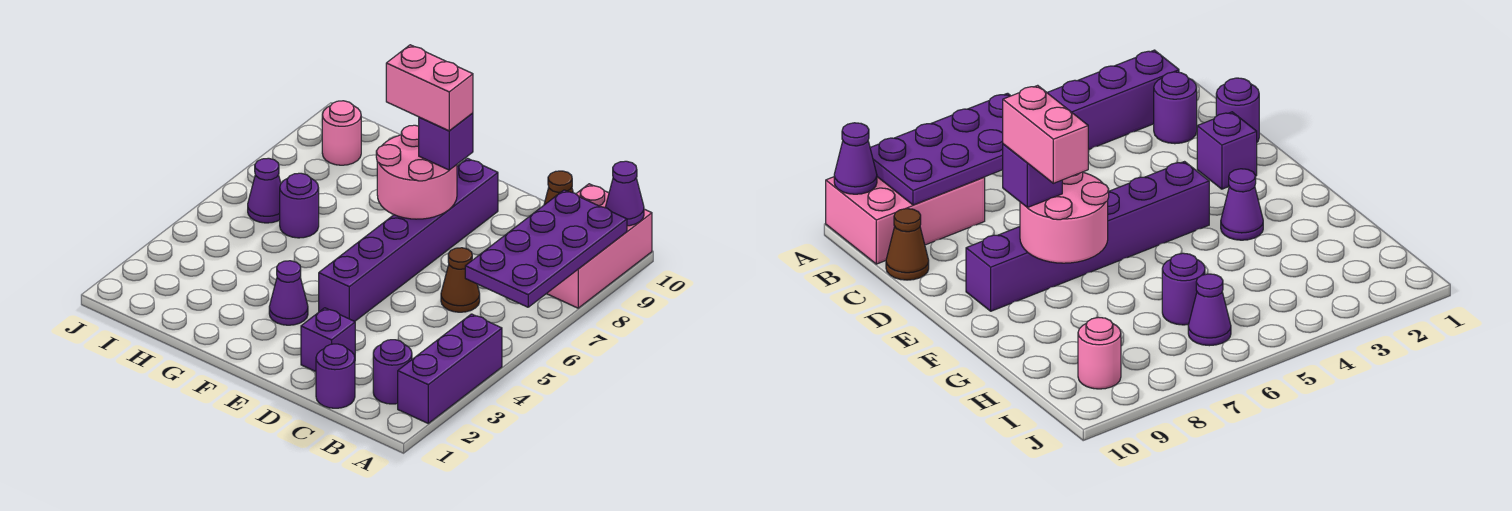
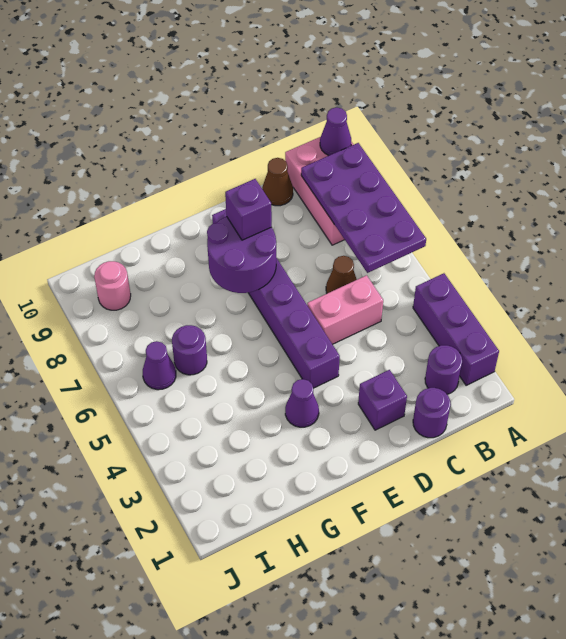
pink round brick E7:F8 level 2 -> purple round brick E7:F8 level 2
pink brick E8:F8 level 4 -> pink brick C5:D5 level 1

